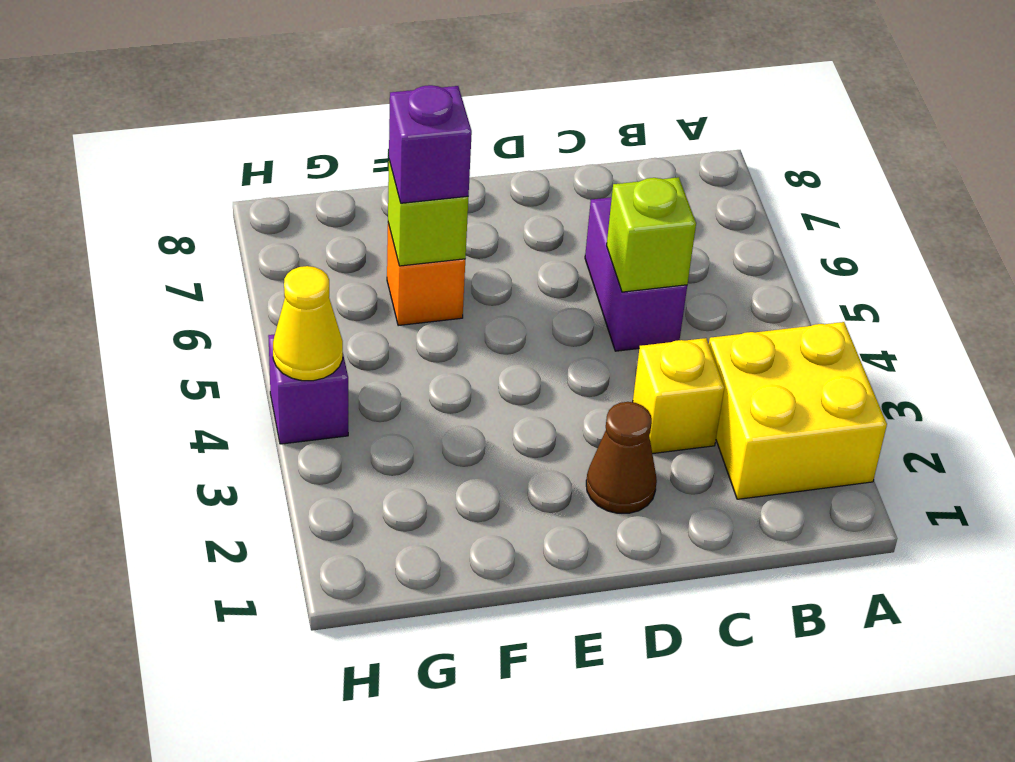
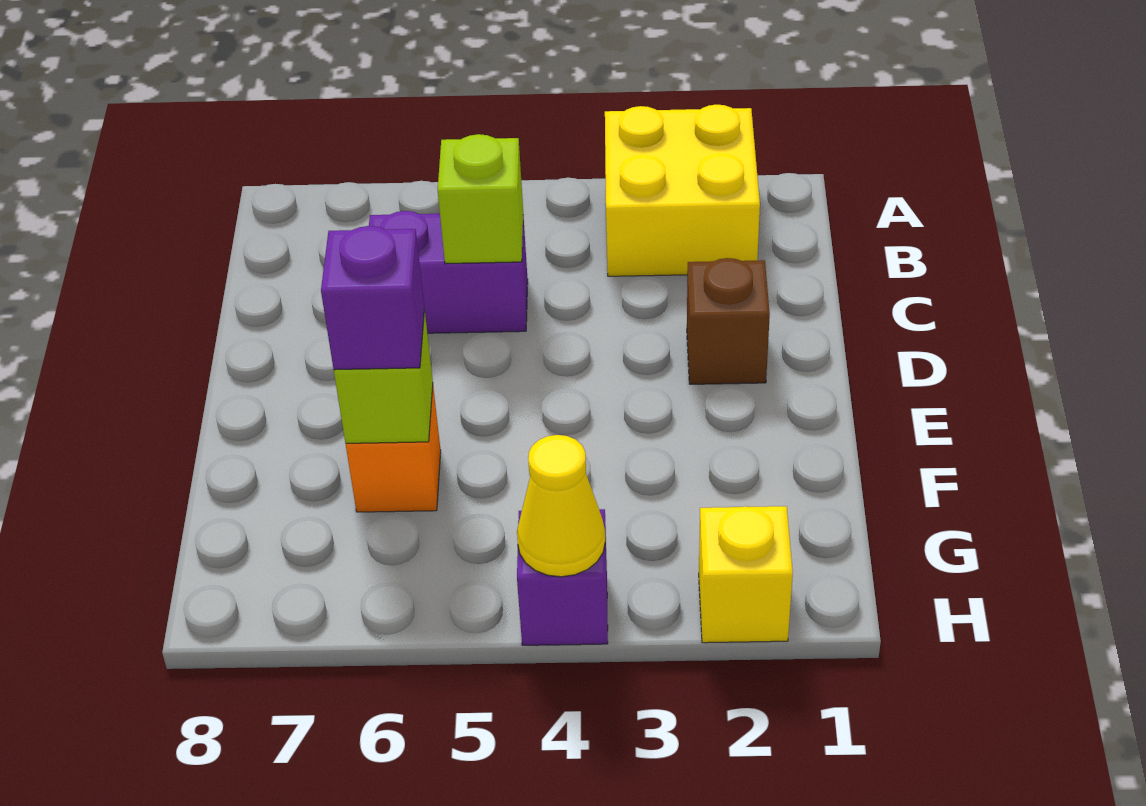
yellow brick C3 level 1 -> yellow brick H2 level 1
brown cone D2 level 1 -> brown brick D2 level 1

